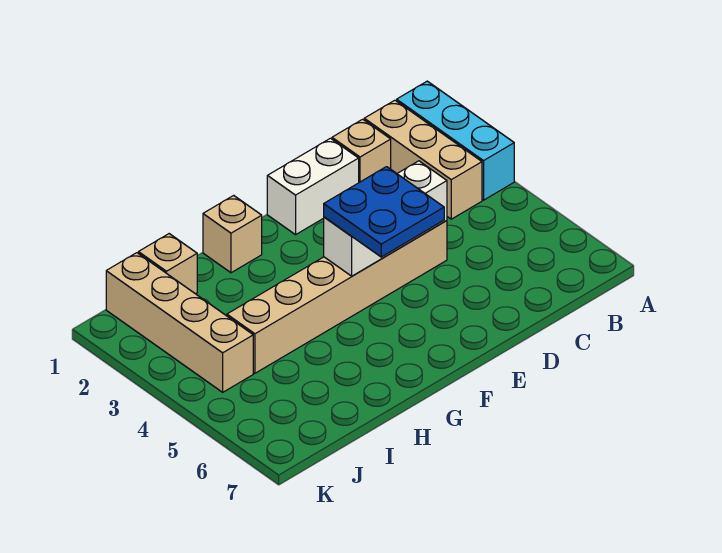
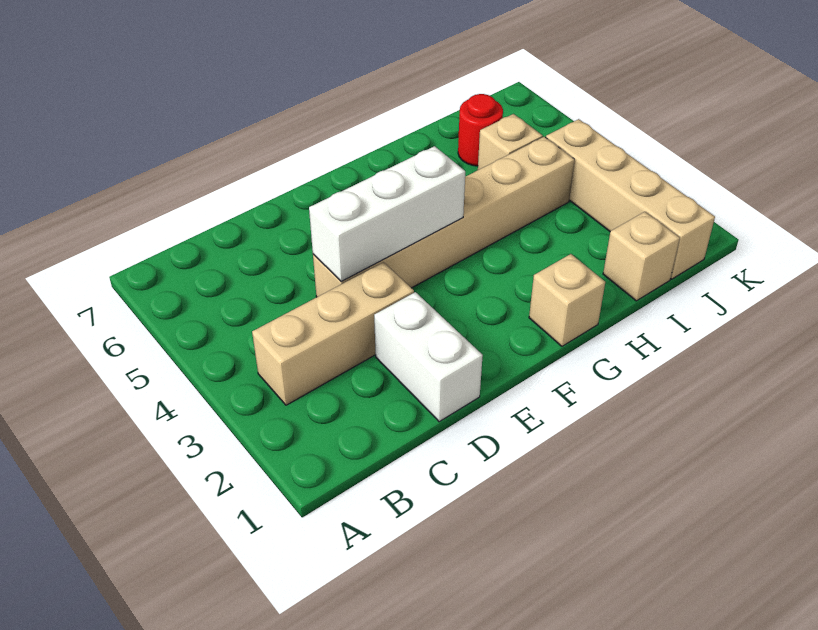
cyan brick A1:A3 level 1 -> none
tan brick B1:B3 level 1 -> tan brick B3:D3 level 1
tan brick C1 level 1 -> tan brick I5 level 1
white brick D1:E1 level 1 -> white brick D1:D2 level 1
blue plate E4:F5 level 3 -> none
none -> red round brick I6 level 1

